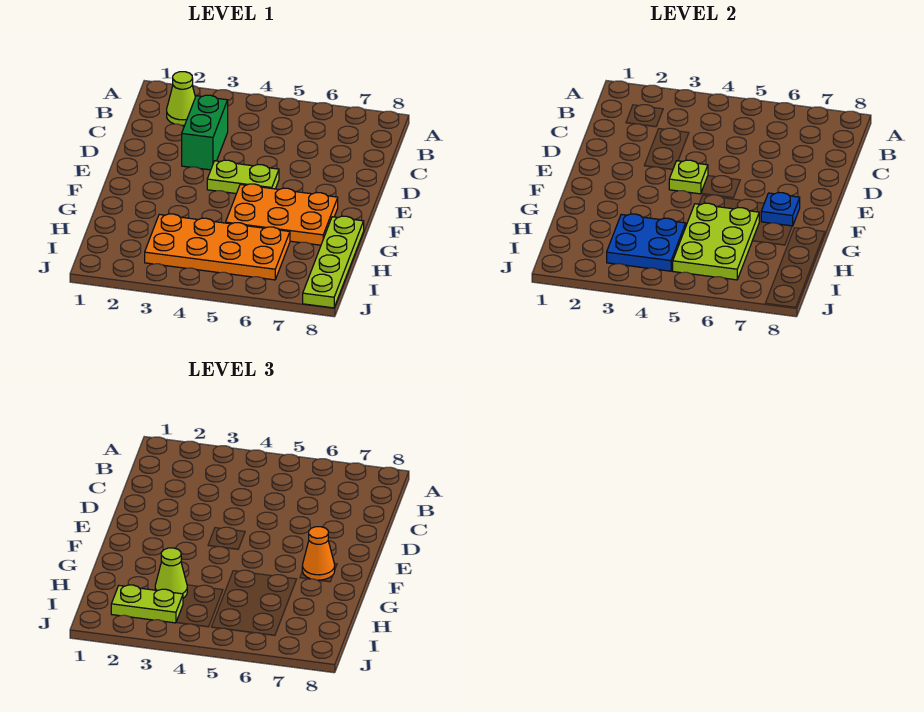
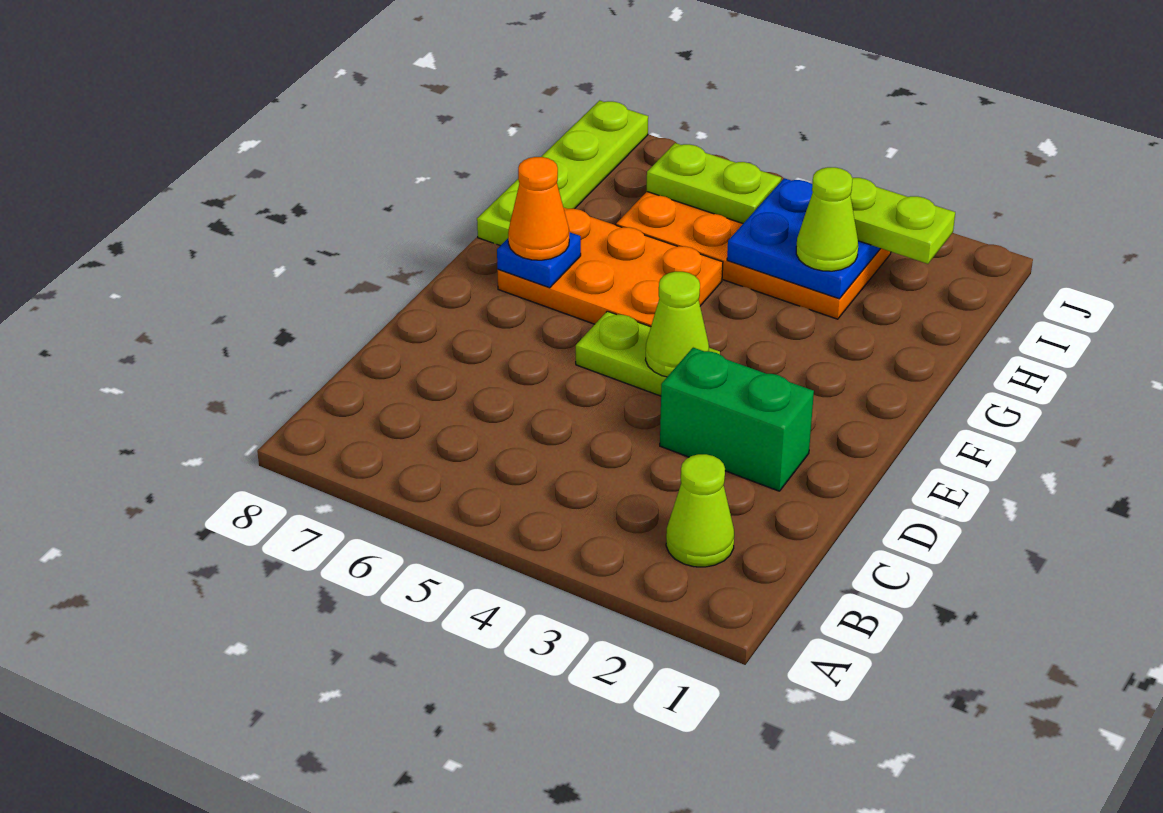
green brick C3:D3 level 1 -> green brick D2:D3 level 1
lime plate E4 level 2 -> lime cone E4 level 2
lime plate G5:I6 level 2 -> lime plate I5:I6 level 2

